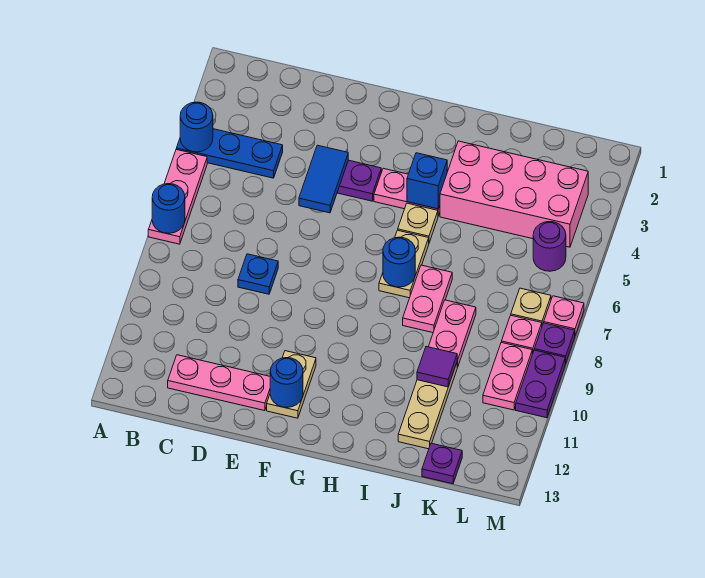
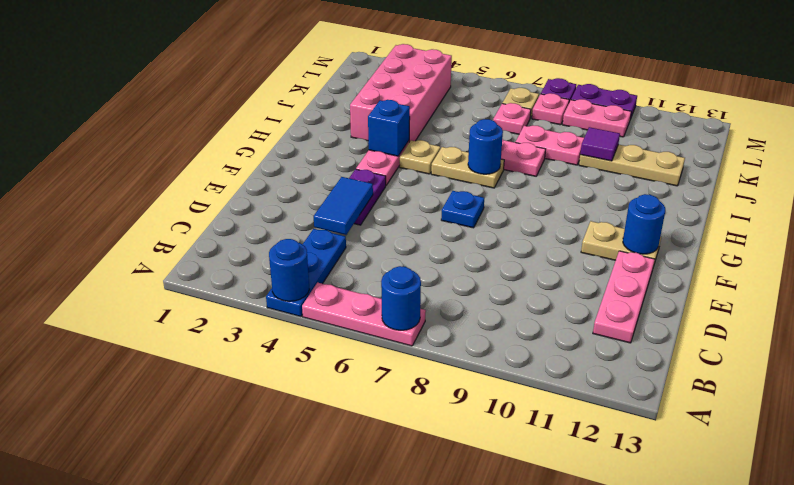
blue plate D8 level 1 -> blue plate F7 level 1
blue tile E4:E5 level 2 -> blue tile D4:E4 level 2
purple plate K13 level 1 -> none
purple round brick L5 level 1 -> none
pink plate M7 level 1 -> pink plate K7 level 1

